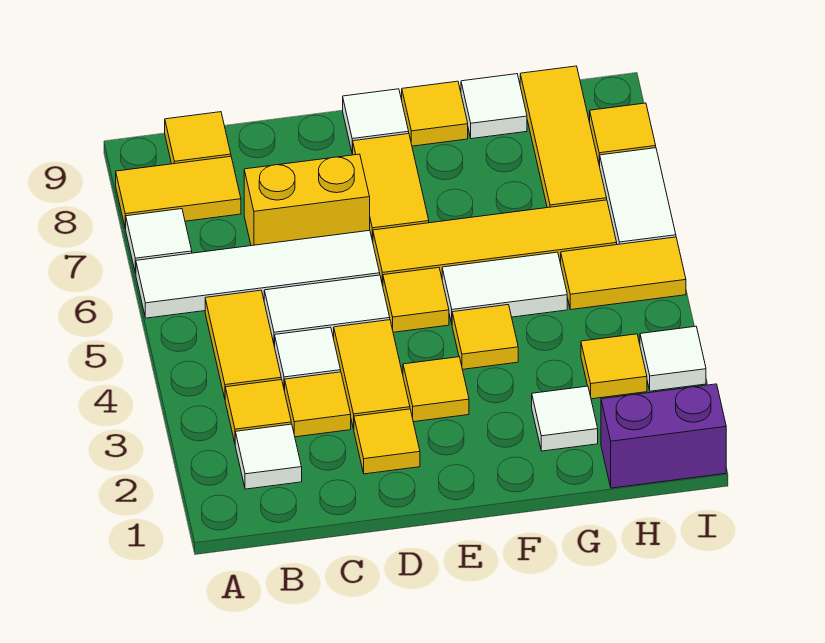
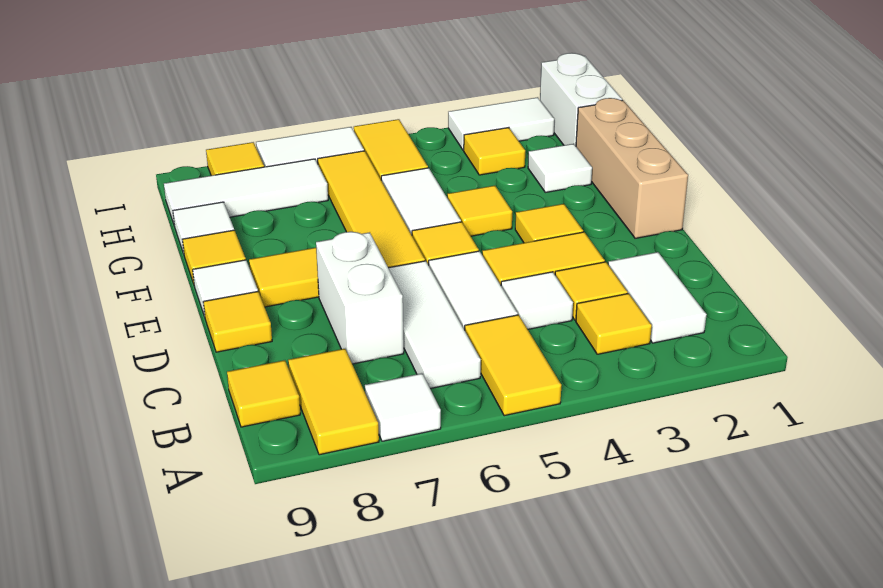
white tile A6:D6 level 1 -> white tile B6:D6 level 1
white tile B2 level 1 -> white tile B2:C2 level 1
yellow tile B4:B5 level 1 -> yellow tile A5:B5 level 1
yellow brick C7:D7 level 1 -> white brick C7:D7 level 1
yellow tile D2 level 1 -> yellow tile D9 level 1
none -> tan brick E1:G1 level 1
purple brick H1:I1 level 1 -> white brick H1:I1 level 1
yellow tile H7:H9 level 1 -> white tile H7:H9 level 1
white tile I3 level 1 -> white tile I2:I3 level 1

